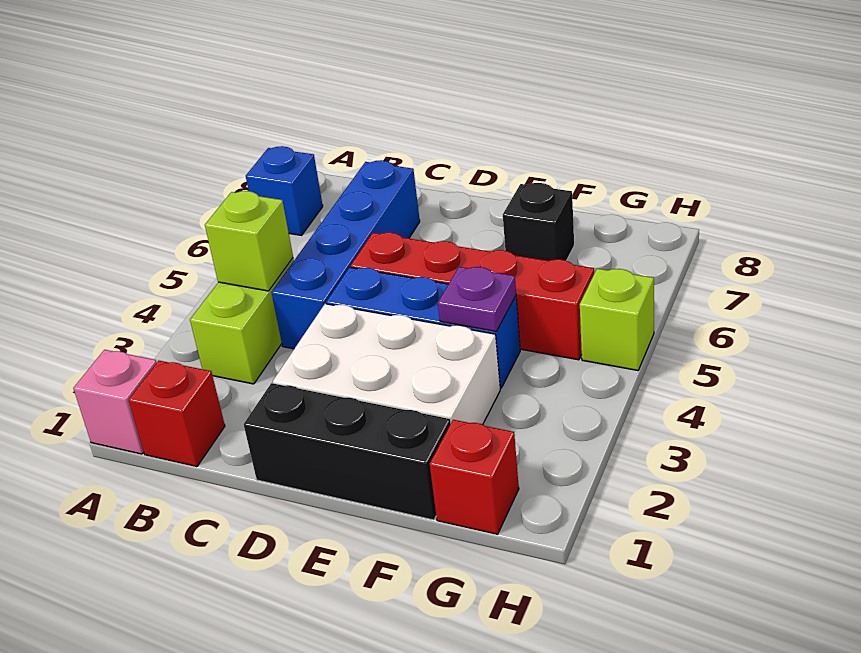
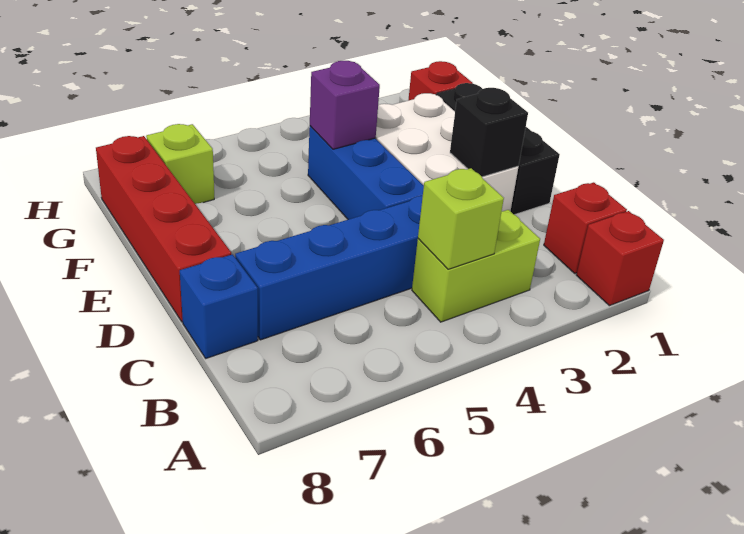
pink brick A1 level 1 -> red brick A1 level 1
blue brick A7 level 1 -> blue brick C8 level 1
red brick D5:G5 level 1 -> red brick D8:G8 level 1
purple plate F4 level 2 -> purple brick F4 level 2
black brick F7 level 1 -> black brick D2 level 2
lime brick H5 level 1 -> lime brick G7 level 1

